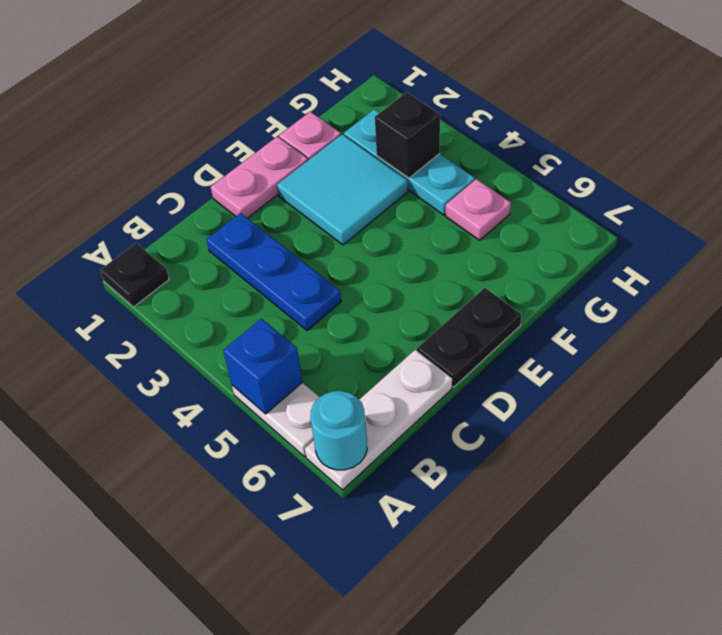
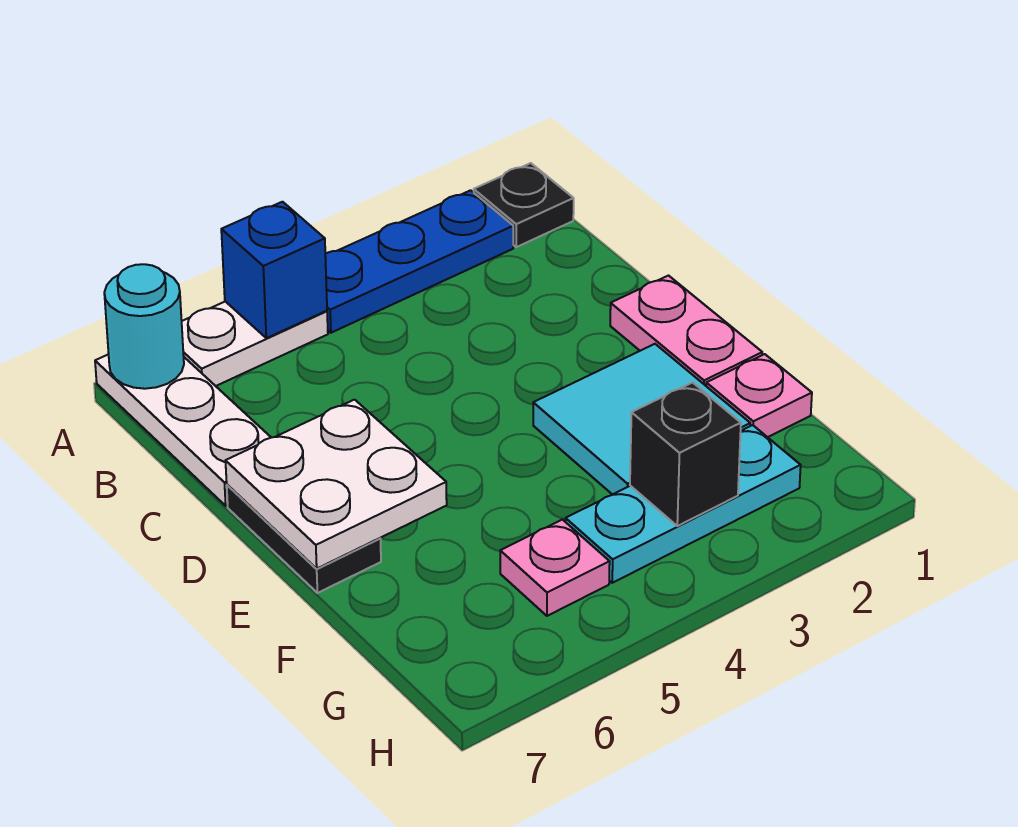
blue plate C2:C4 level 1 -> blue plate A2:A4 level 1
none -> white plate D6:E7 level 2

